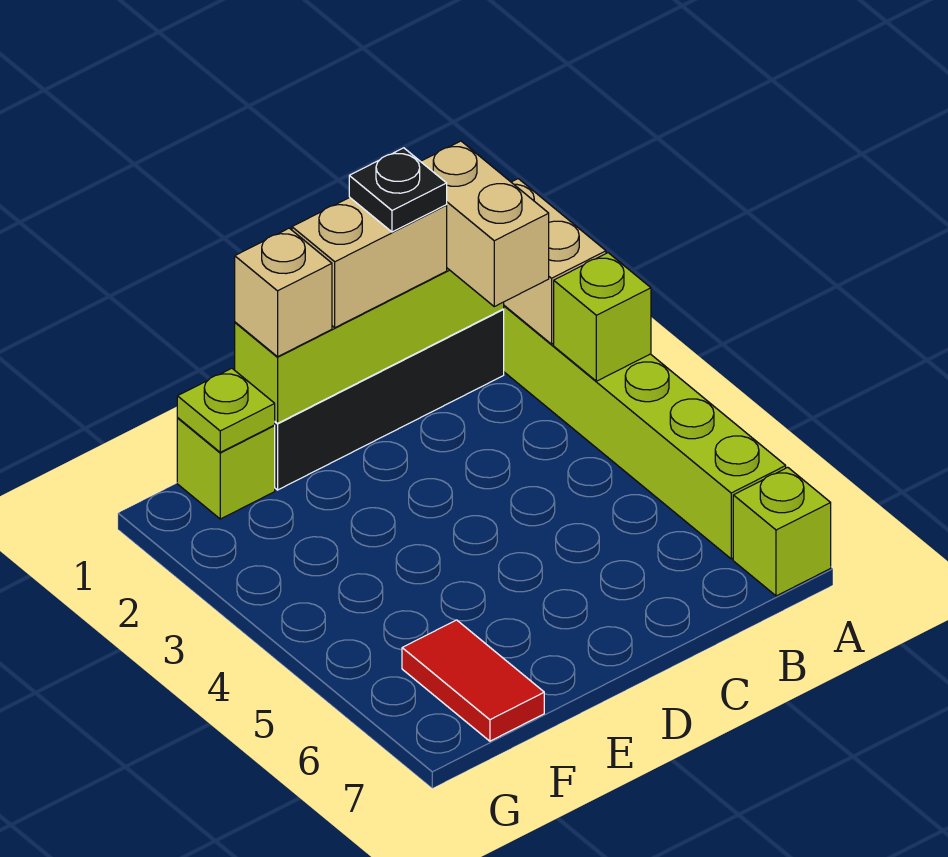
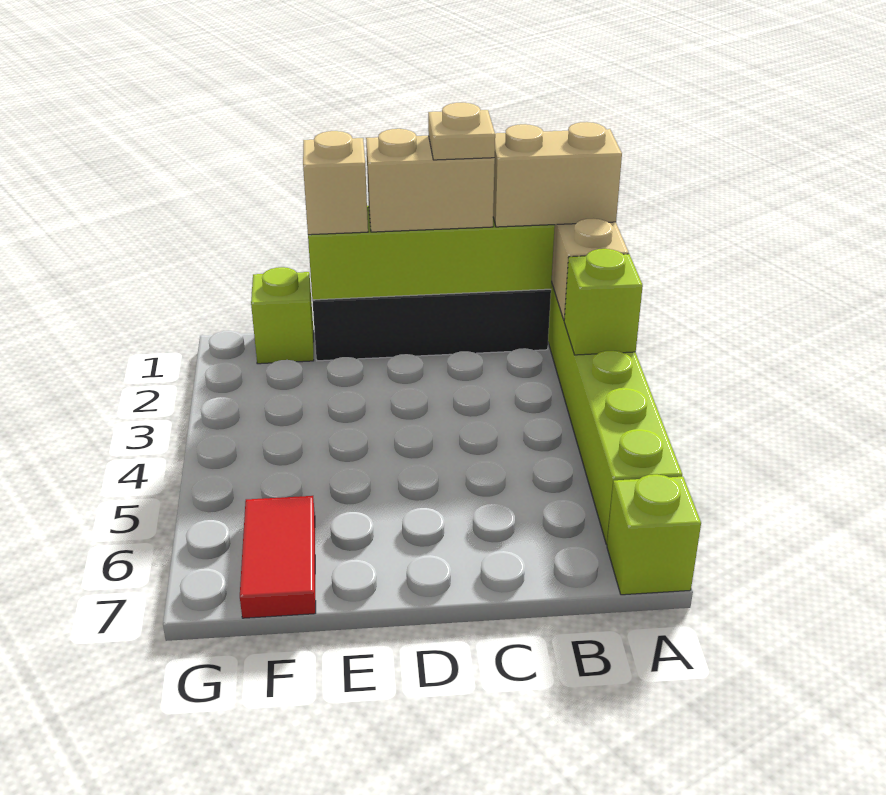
tan brick B1:B2 level 3 -> tan brick A1:B1 level 3
black plate C1 level 4 -> tan plate C1 level 4
lime plate F1 level 2 -> none

